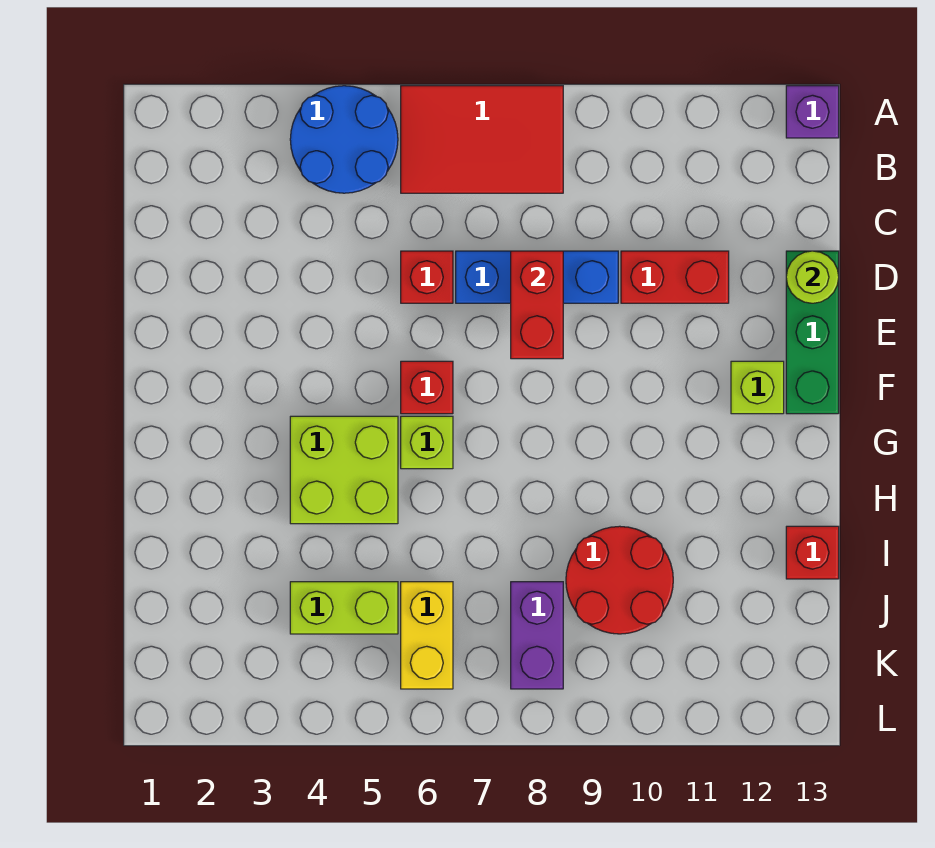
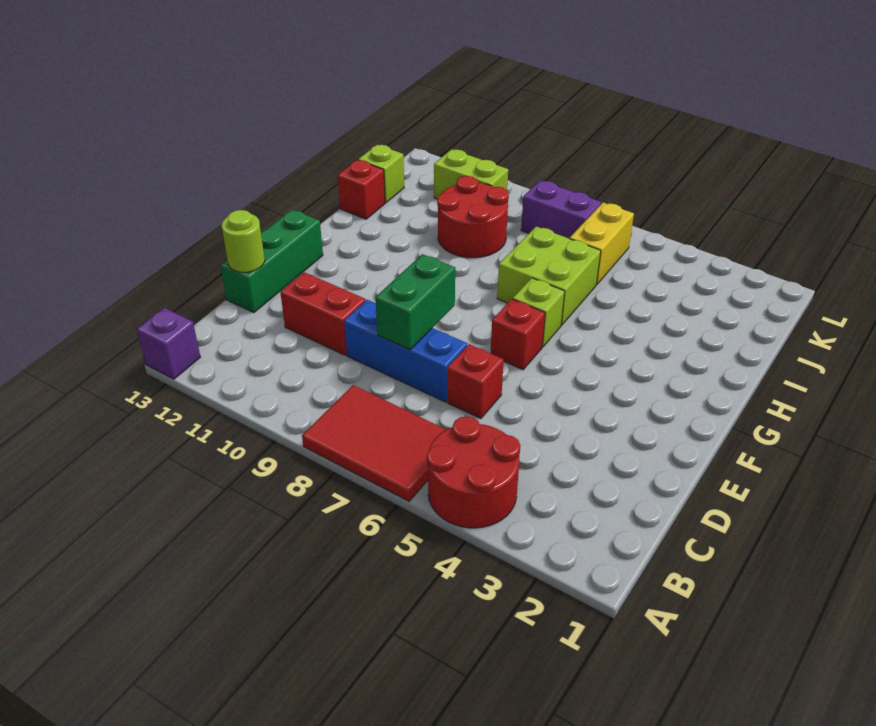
blue round brick A4:B5 level 1 -> red round brick A4:B5 level 1
red brick D8:E8 level 2 -> green brick D8:E8 level 2
lime brick F12 level 1 -> lime brick J13 level 1
lime brick G4:H5 level 1 -> lime brick H6:I7 level 1
lime brick J4:J5 level 1 -> lime brick K10:K11 level 1
purple brick J8:K8 level 1 -> purple brick K7:K8 level 1

